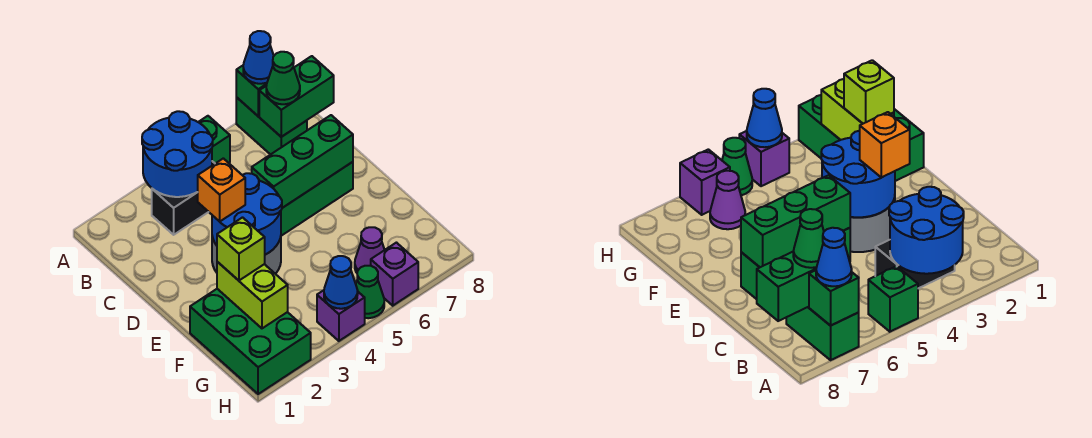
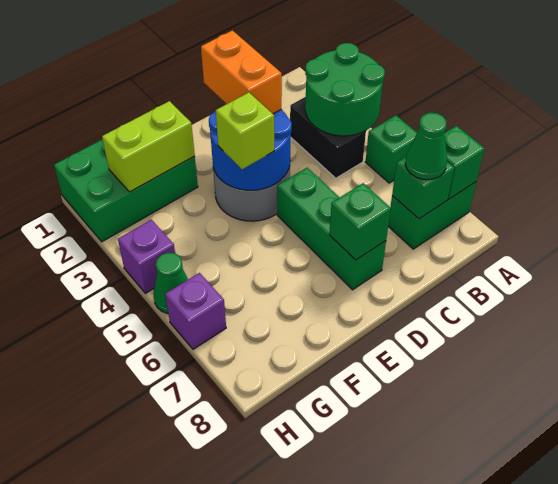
blue round brick A3:B4 level 2 -> green round brick A3:B4 level 2
blue cone A7 level 3 -> none
green brick B7:B8 level 2 -> green brick B7 level 2
orange brick D3 level 3 -> orange brick D2:D3 level 3
green brick D5:D7 level 2 -> green brick D7 level 2
lime brick F2 level 3 -> lime brick E4 level 3
purple cone G6 level 1 -> none
blue cone H4 level 2 -> none

